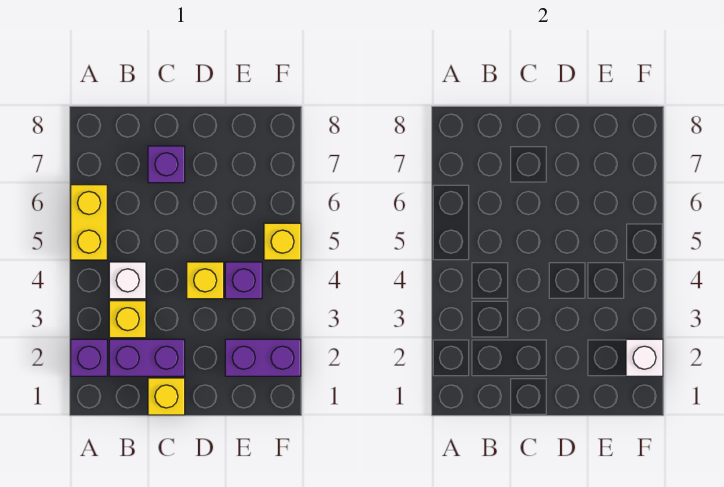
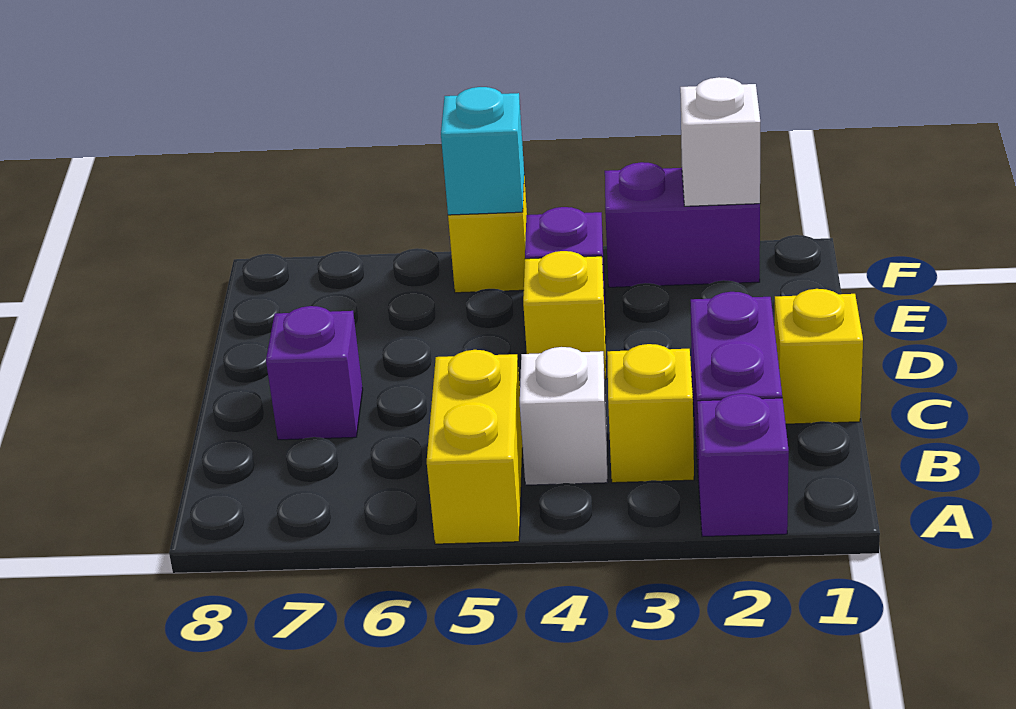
yellow brick A5:A6 level 1 -> yellow brick A5:B5 level 1
purple brick E2:F2 level 1 -> purple brick F2:F3 level 1
none -> cyan brick F5 level 2

